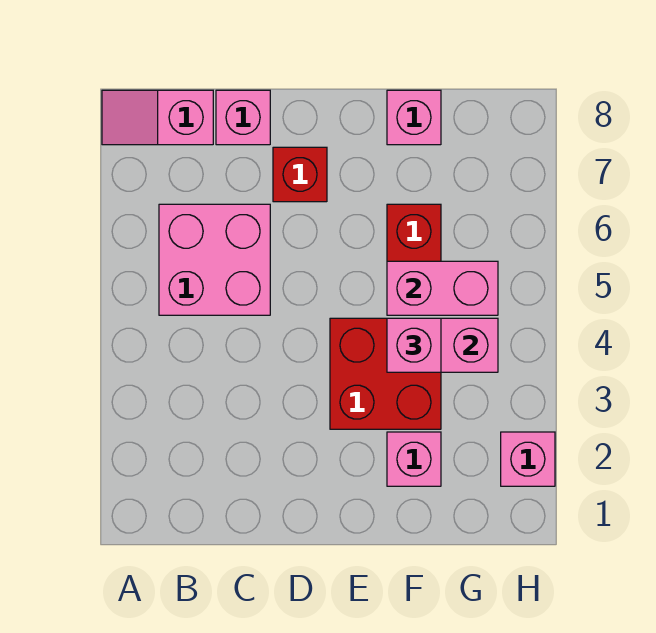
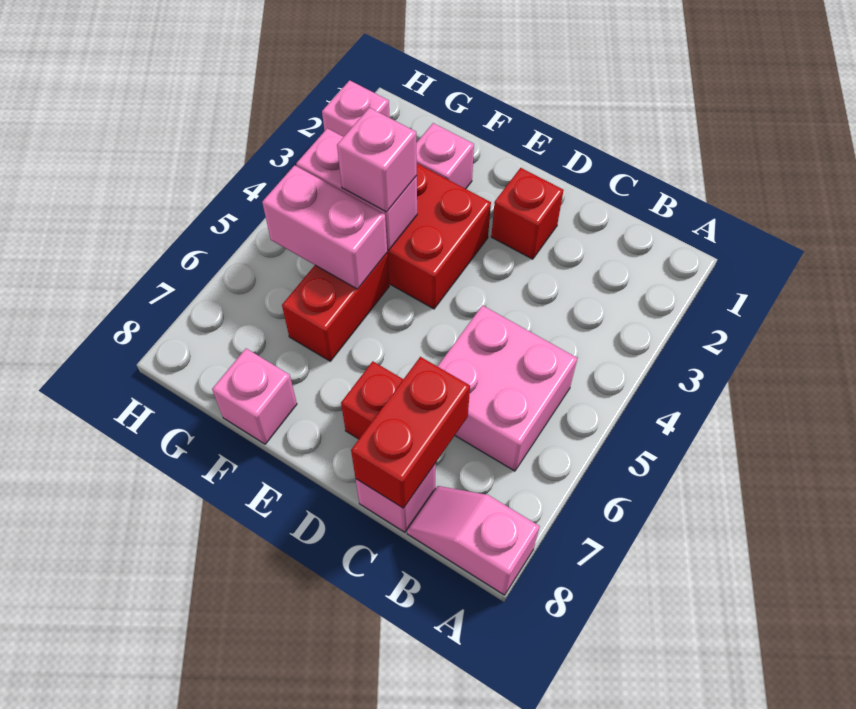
pink slope A8:B8 level 1 top B -> pink slope A8:B8 level 1 top A
none -> red brick C7:C8 level 2
none -> red brick D2 level 1

